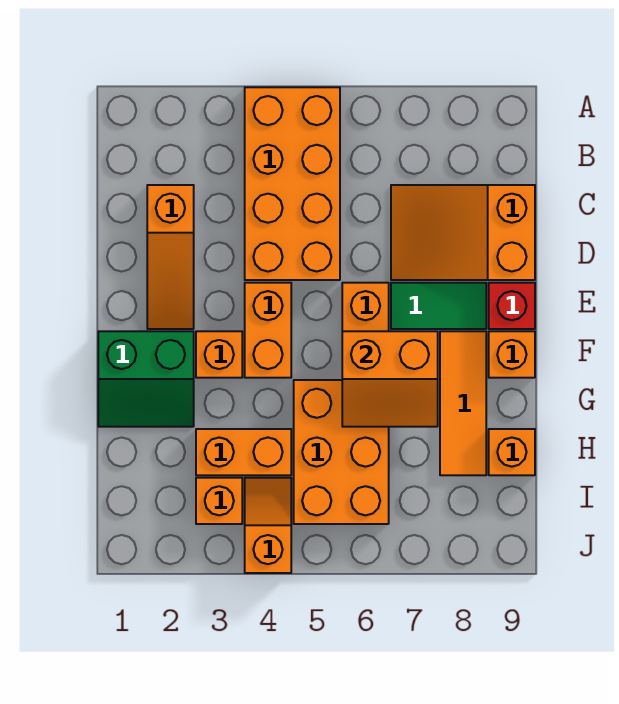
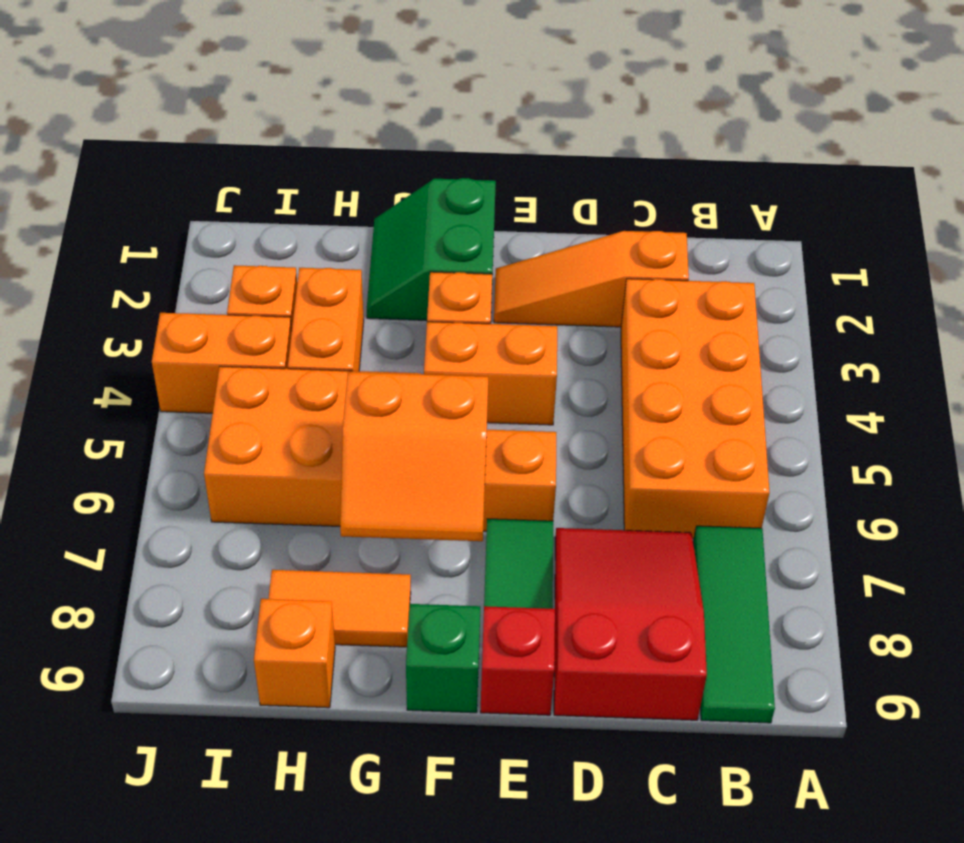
orange brick A4:D5 level 1 -> orange brick B3:C6 level 1
none -> green tile B7:B9 level 1
orange slope C7:D9 level 1 top 9 -> red slope C7:D9 level 1 top 9
orange slope F6:G7 level 2 top F -> orange slope F6:G7 level 2 top 6
orange tile F8:H8 level 1 -> orange tile G8:H8 level 1
orange brick F9 level 1 -> green brick F9 level 1
orange slope I4:J4 level 1 top J -> orange brick I4:J4 level 1

